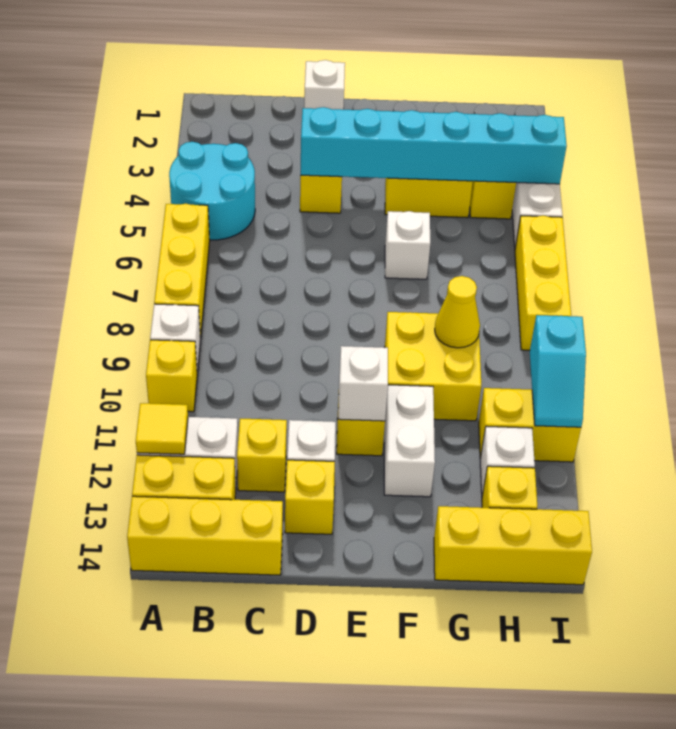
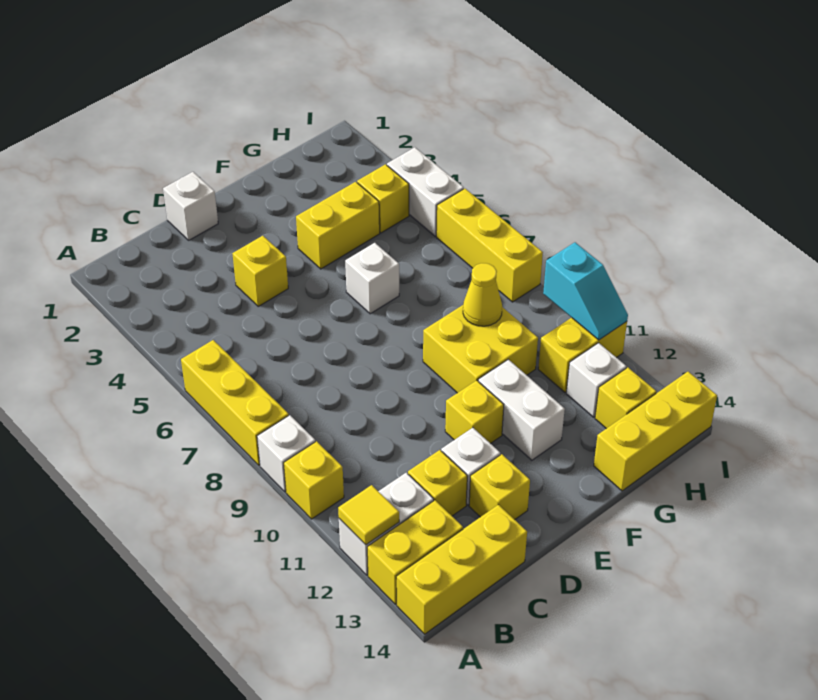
cyan round brick A4:B5 level 1 -> none
cyan brick D4:I4 level 2 -> none
white brick E11 level 2 -> none

